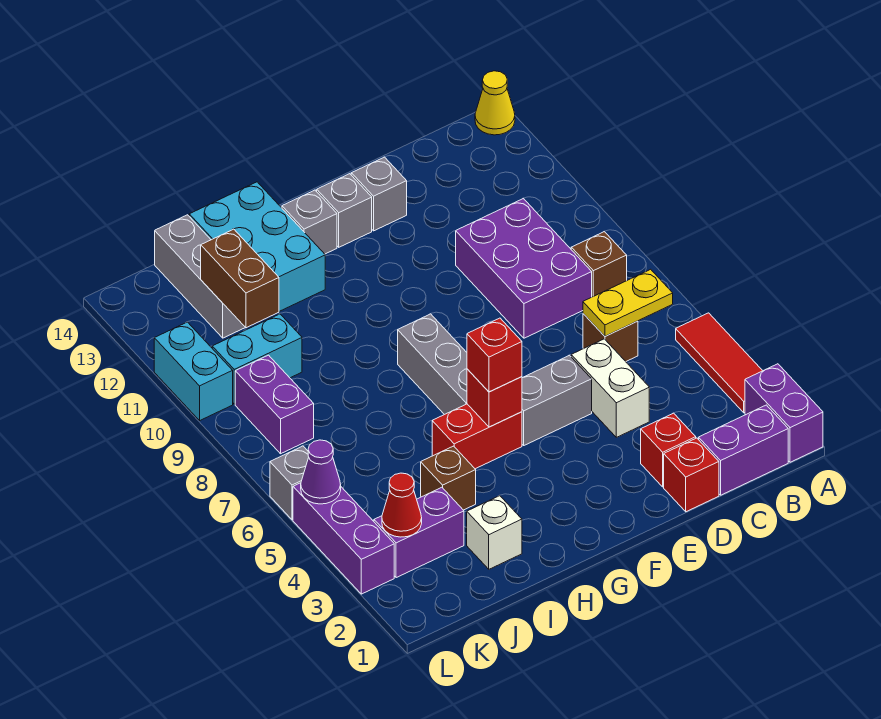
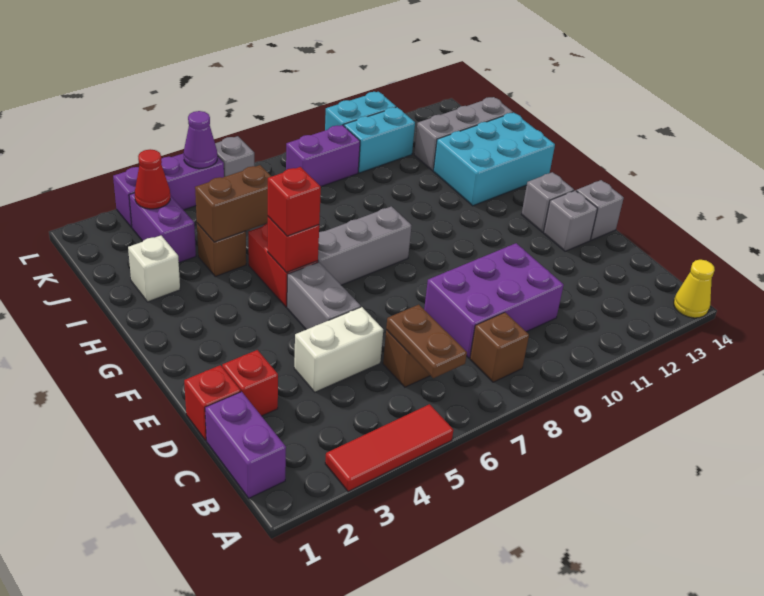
purple brick A1:A2 level 1 -> none
yellow plate B6:C6 level 2 -> brown plate B6:C6 level 2
grey brick G13 level 1 -> grey brick E14 level 1
cyan brick J10:K10 level 1 -> cyan brick K10:K11 level 1
brown brick J11:J12 level 2 -> brown brick I4:I5 level 2

